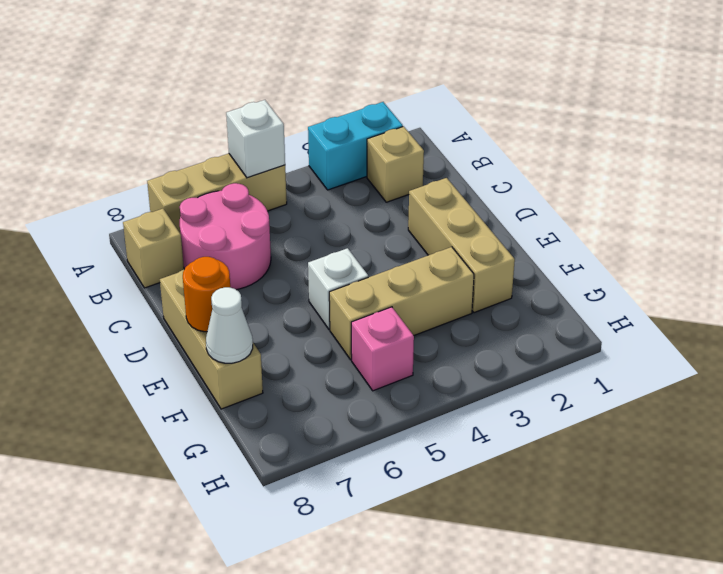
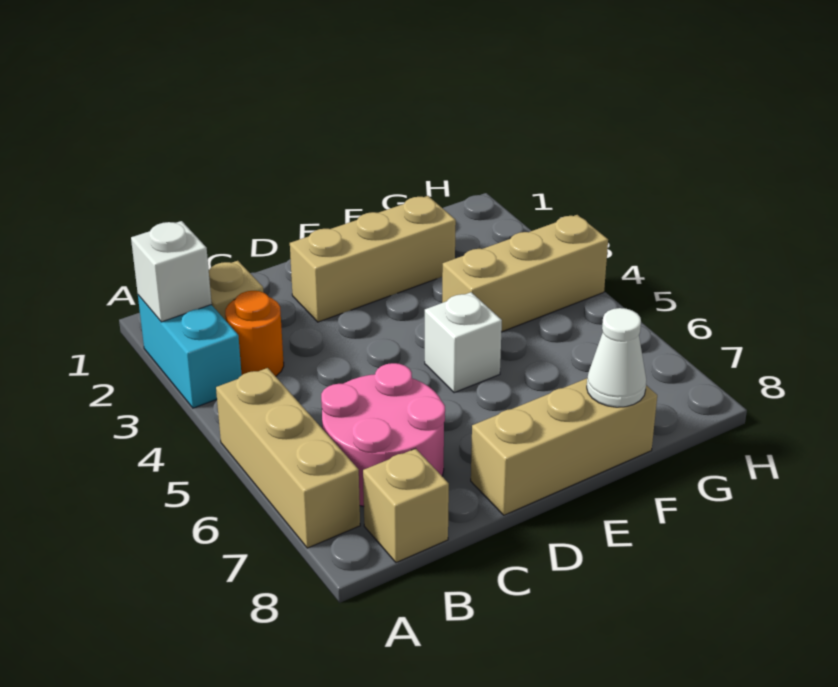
white brick A5 level 2 -> white brick A2 level 2
orange round brick E8 level 2 -> orange round brick B3 level 1
tan brick F3:F5 level 1 -> tan brick F4:H4 level 1
pink brick G5 level 1 -> none

